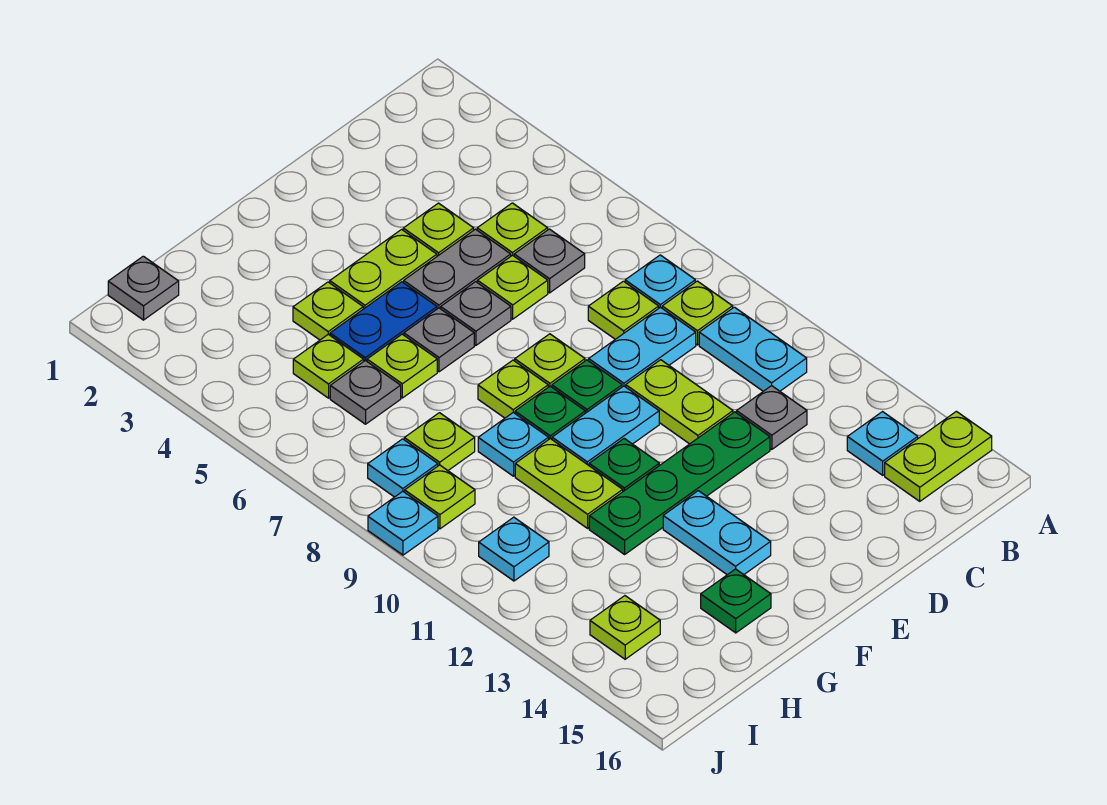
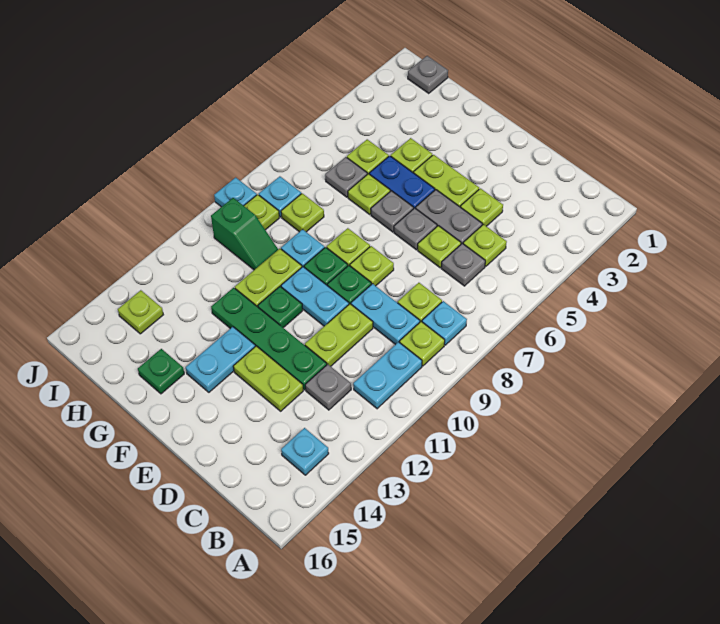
lime plate A15:B15 level 1 -> lime plate D13:E13 level 1
none -> green slope H10:I10 level 1 top I
cyan plate I11 level 1 -> none

